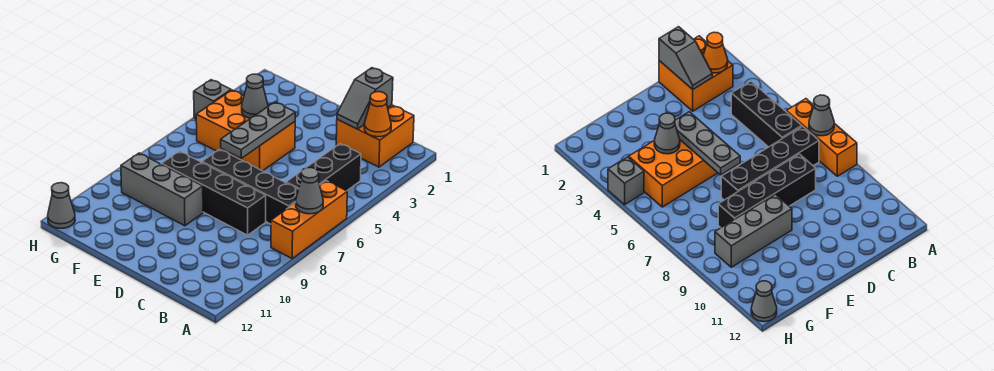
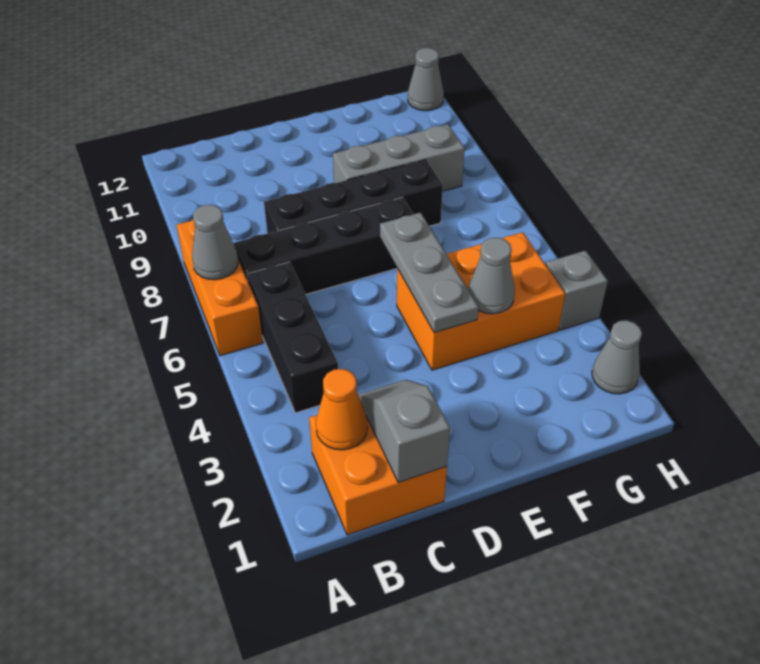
none -> grey cone H2 level 1

